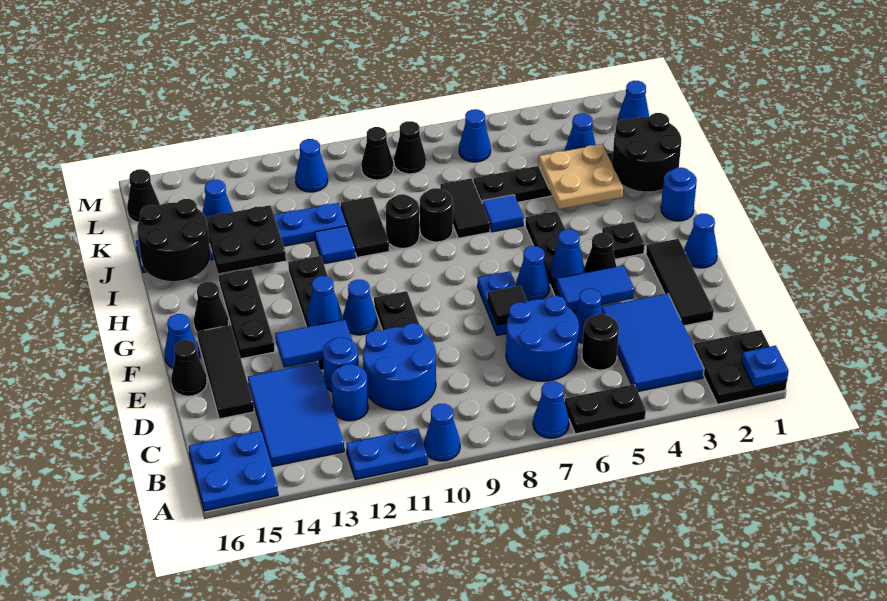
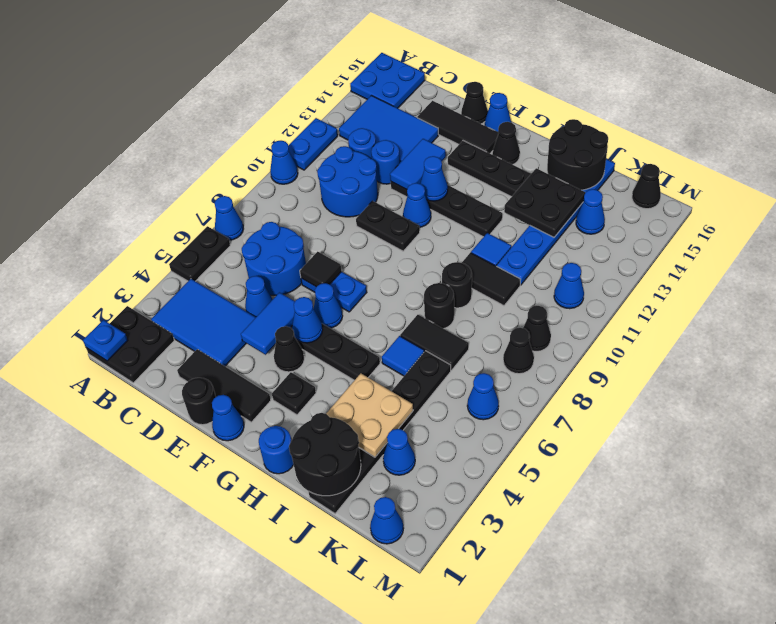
black round brick C5 level 1 -> black round brick E1 level 1

